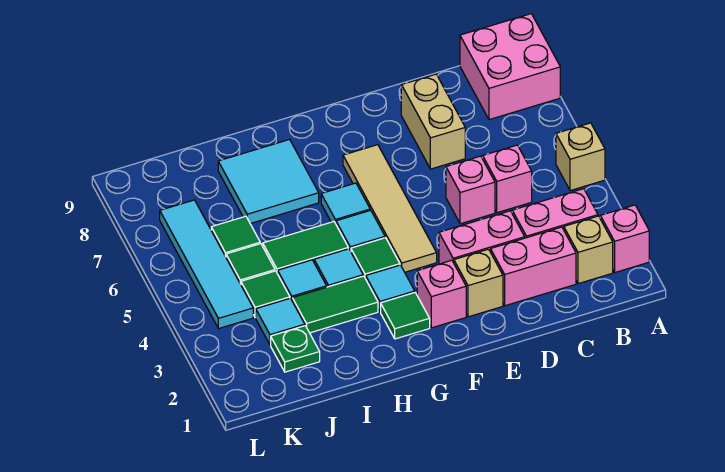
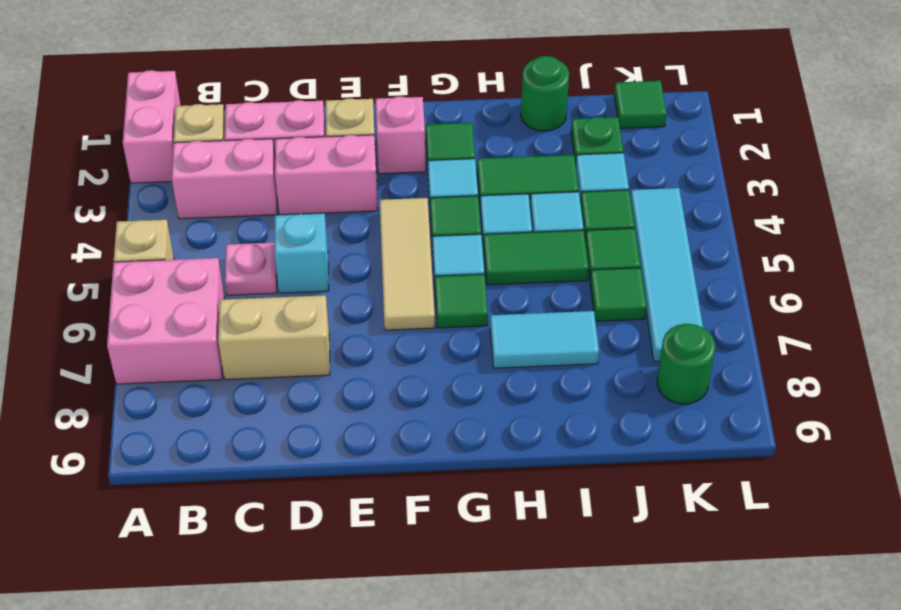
pink brick A2 level 1 -> pink brick A1:A2 level 1
pink brick A8:B9 level 1 -> pink brick A6:B7 level 1
pink brick C5 level 1 -> pink plate C5 level 1
pink brick D5 level 1 -> cyan brick D5 level 1
tan brick D7:D8 level 1 -> tan brick C7:D7 level 1
tan tile F4:F7 level 1 -> tan tile F4:F6 level 1
cyan tile G6 level 1 -> green tile G6 level 1
cyan tile H7:I8 level 1 -> cyan tile H7:I7 level 1
none -> green round brick I1 level 1
none -> green tile K1 level 1
none -> green round brick K8 level 1

